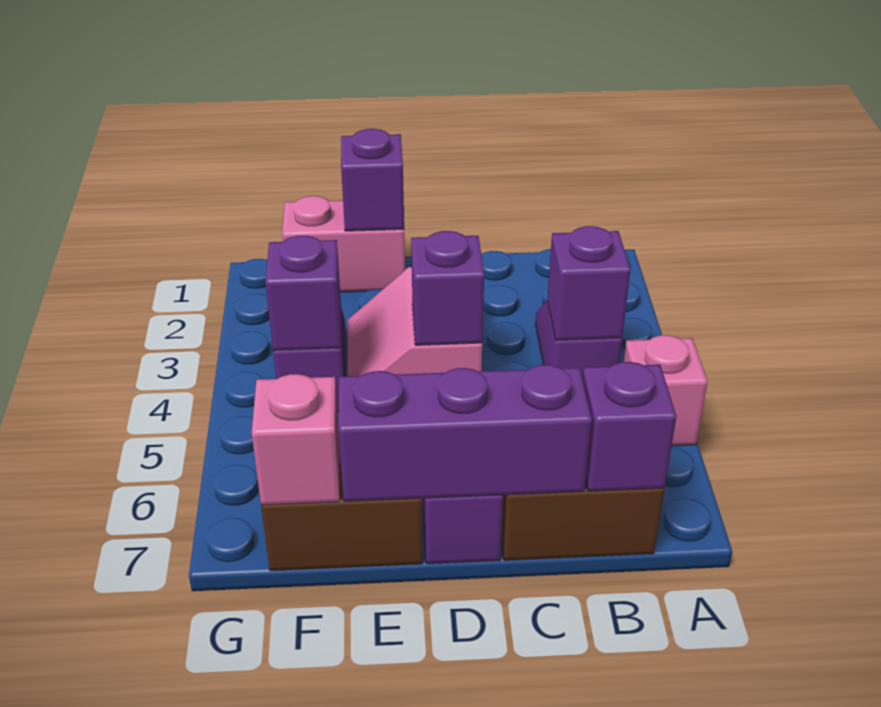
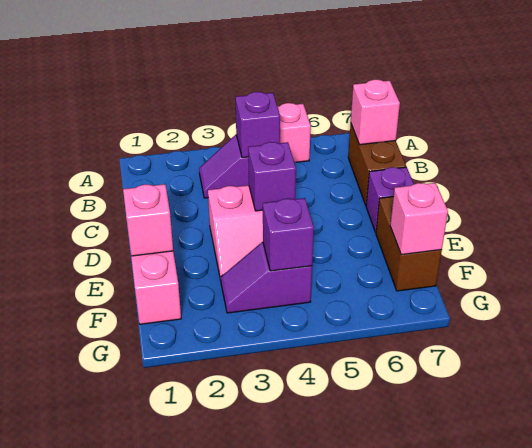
purple brick B7 level 2 -> pink brick B7 level 2
purple brick C7:E7 level 2 -> none
purple brick E1 level 2 -> pink brick E1 level 2

